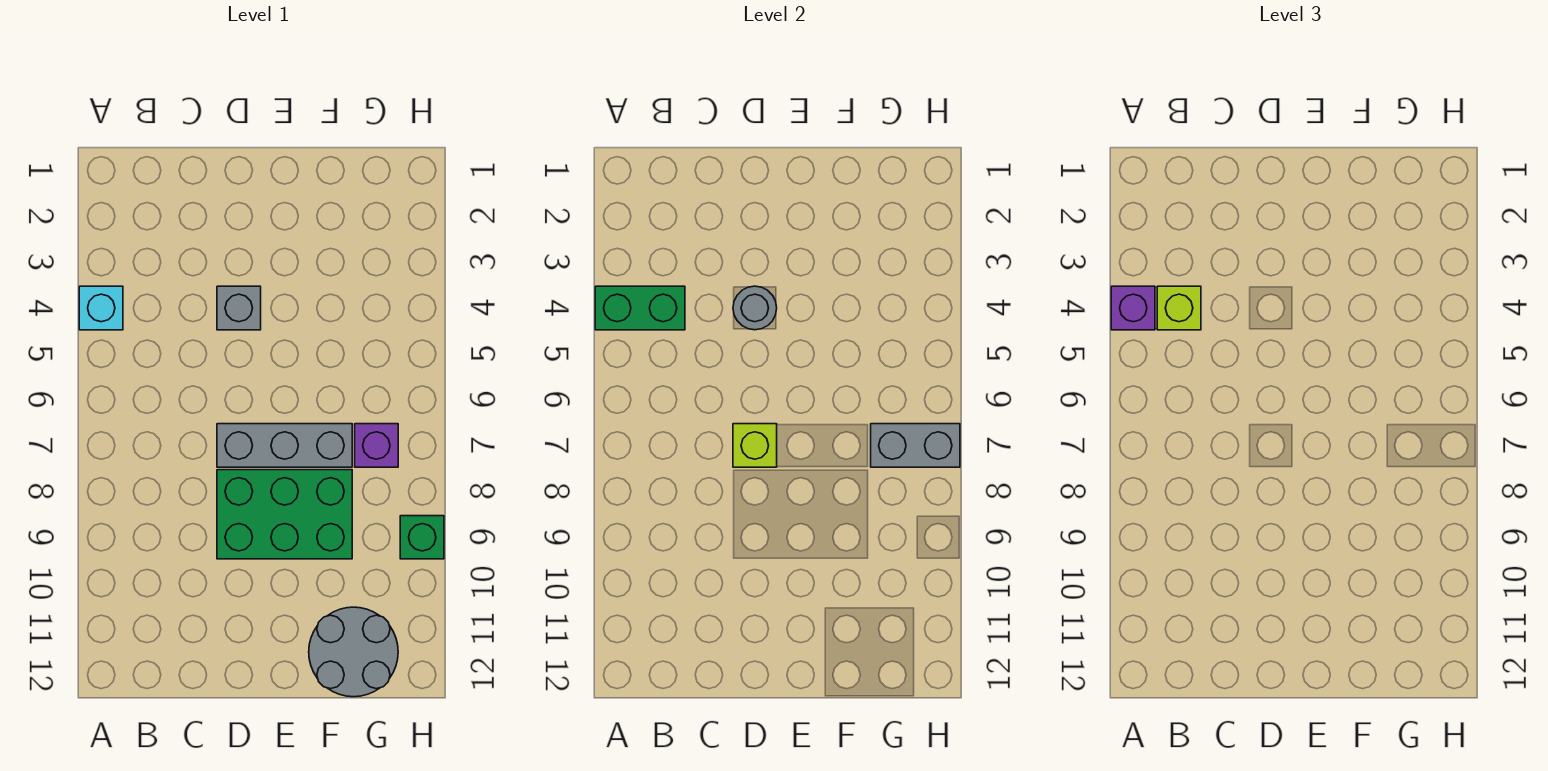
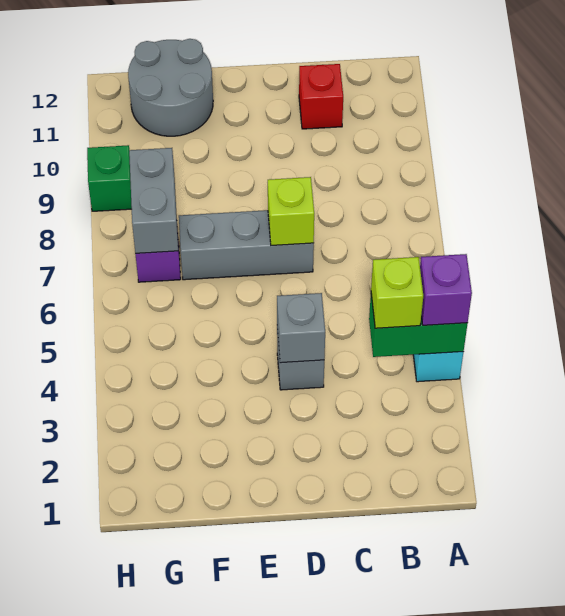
none -> red brick C11 level 1
grey round brick D4 level 2 -> grey brick D4 level 2
green brick D8:F9 level 1 -> none
grey brick G7:H7 level 2 -> grey brick G7:G8 level 2

